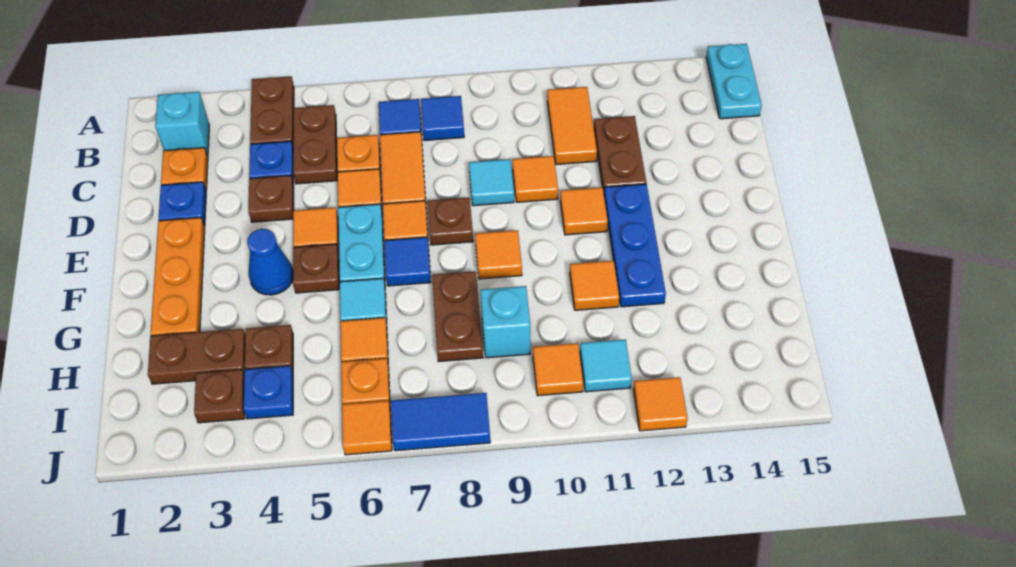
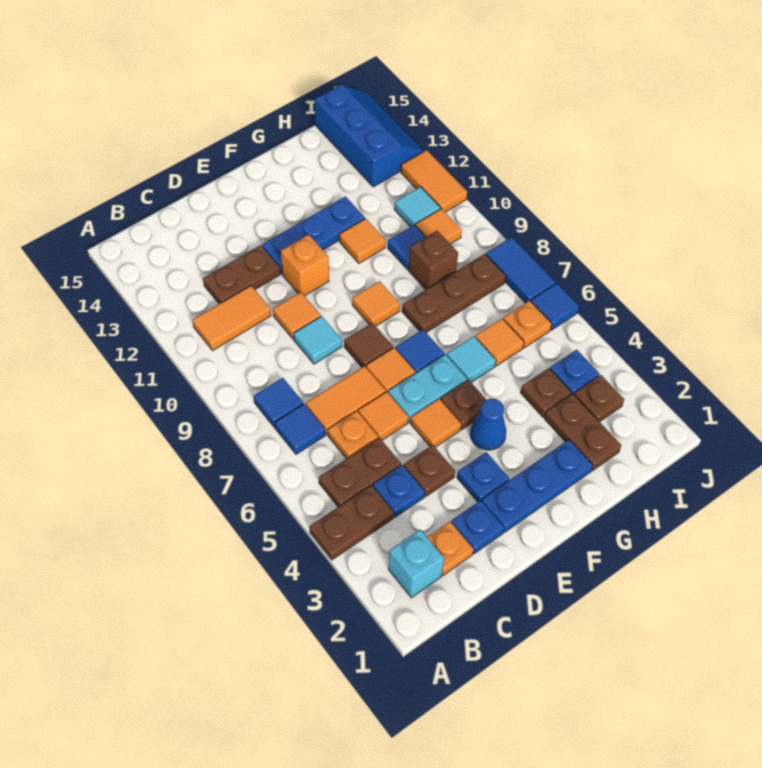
cyan plate A15:B15 level 1 -> none
orange plate E2:G2 level 1 -> blue plate E2:G2 level 1
none -> blue plate E3 level 1
brown plate E8 level 1 -> brown tile E8 level 1
orange tile E11 level 1 -> orange brick E11 level 1
brown plate G8:H8 level 1 -> brown plate G8:I8 level 1
cyan brick H9 level 1 -> brown brick H9 level 1
none -> blue tile H10 level 1
none -> blue slope I13:J15 level 1 top I
orange tile J6 level 1 -> blue tile J6 level 1
orange tile J12 level 1 -> orange tile J11:J12 level 1

